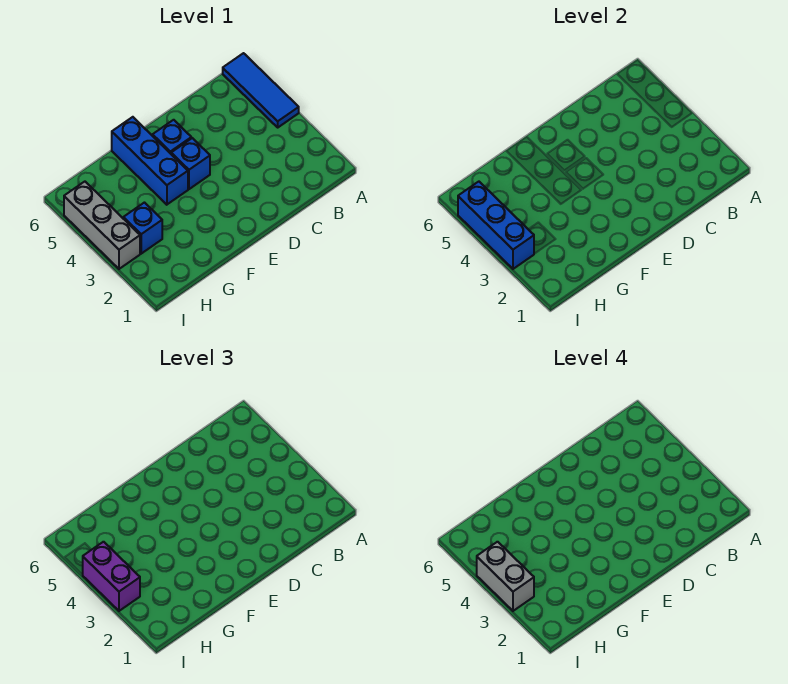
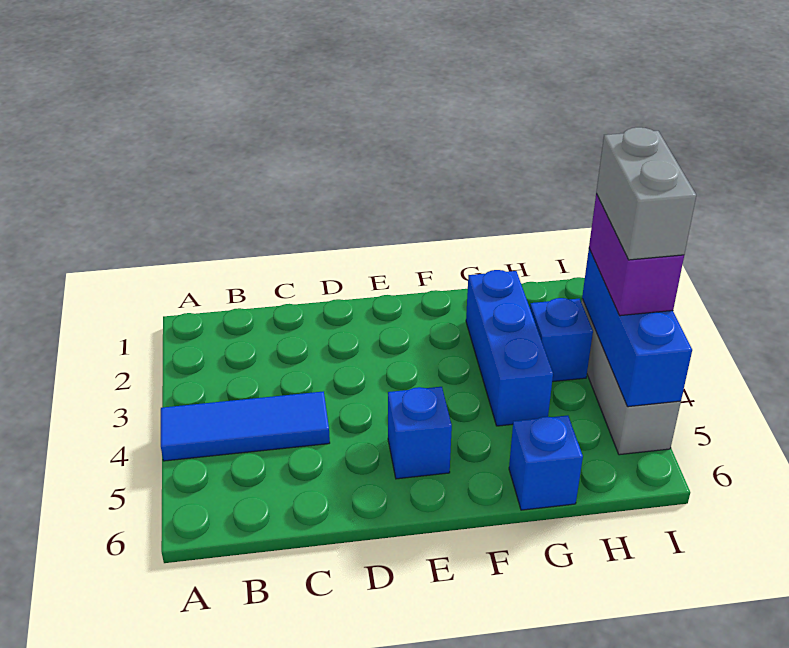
blue tile A4:A6 level 1 -> blue tile A4:C4 level 1
blue brick E4 level 1 -> blue brick G6 level 1
blue brick F4:F6 level 1 -> blue brick G2:G4 level 1

